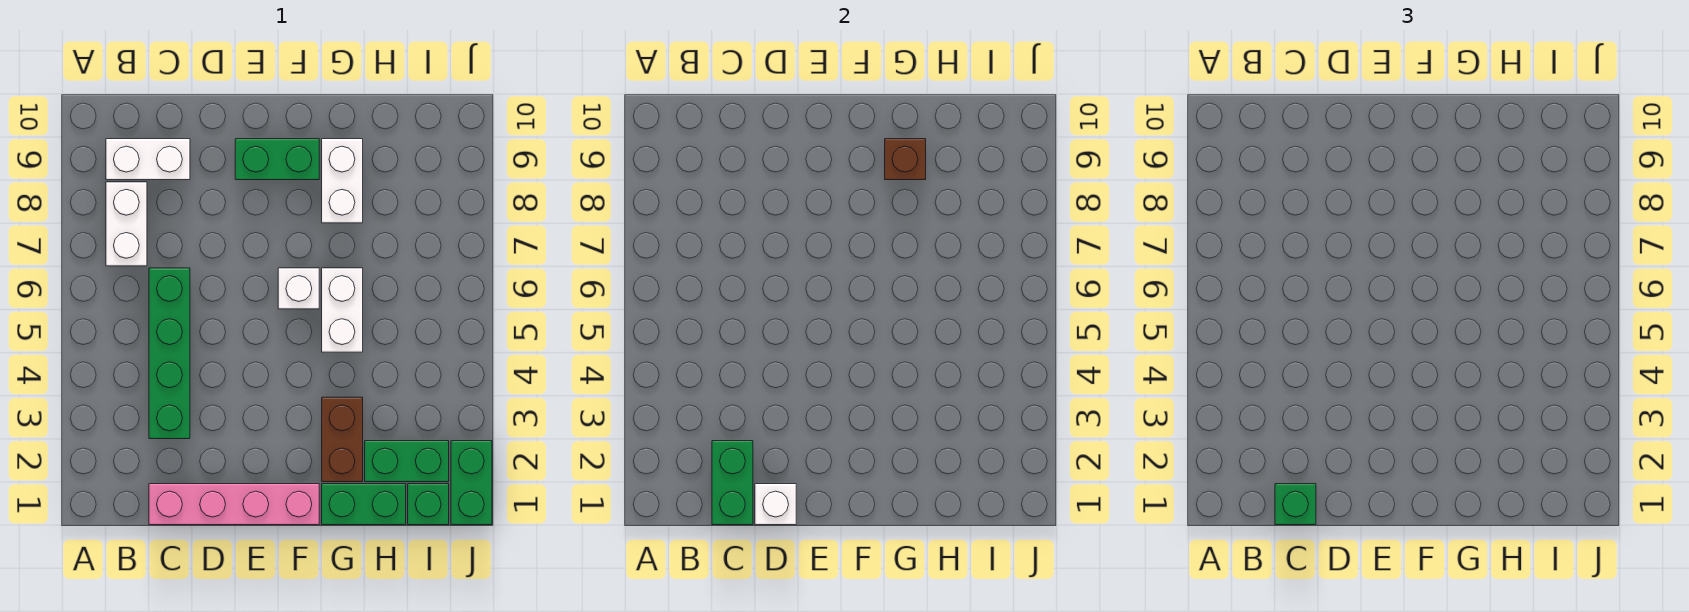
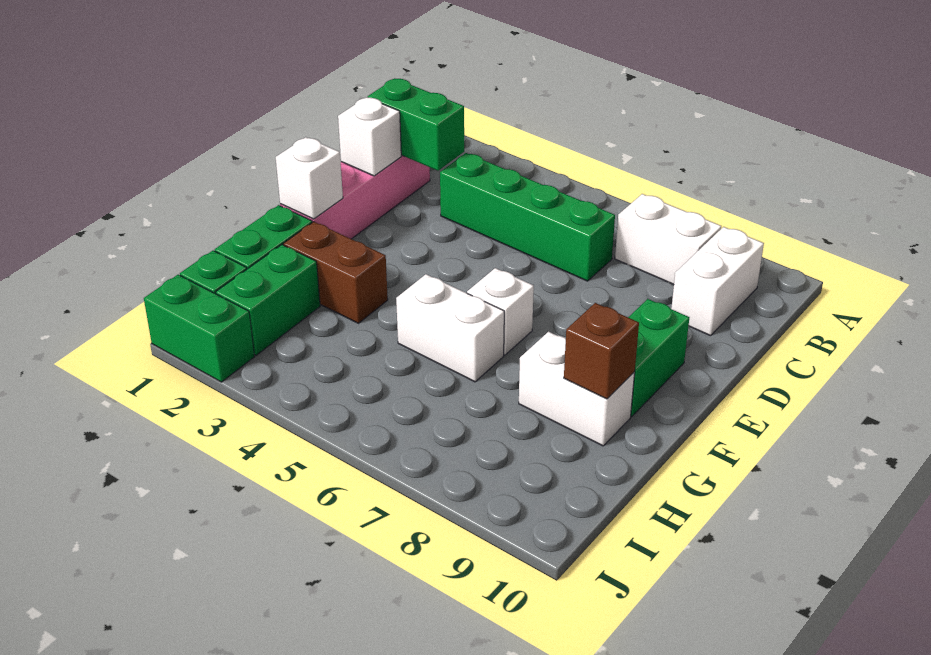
green brick C1 level 3 -> none
none -> white brick F1 level 2

